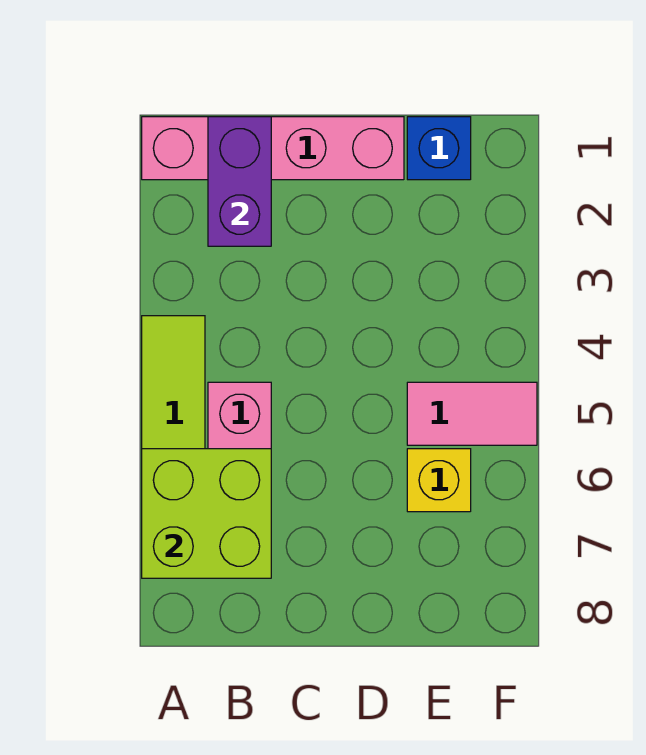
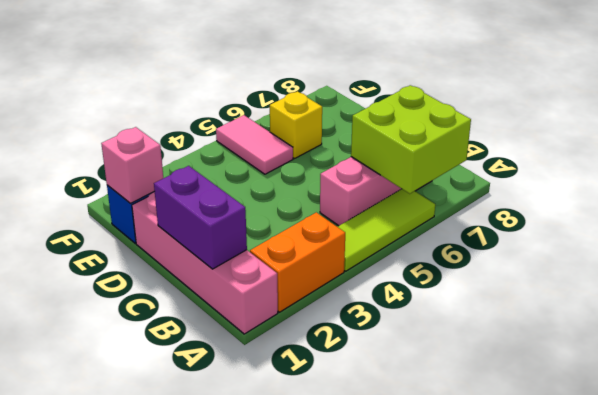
none -> orange brick A2:A3 level 1
purple brick B1:B2 level 2 -> purple brick B1:C1 level 2
none -> pink brick E1 level 2

